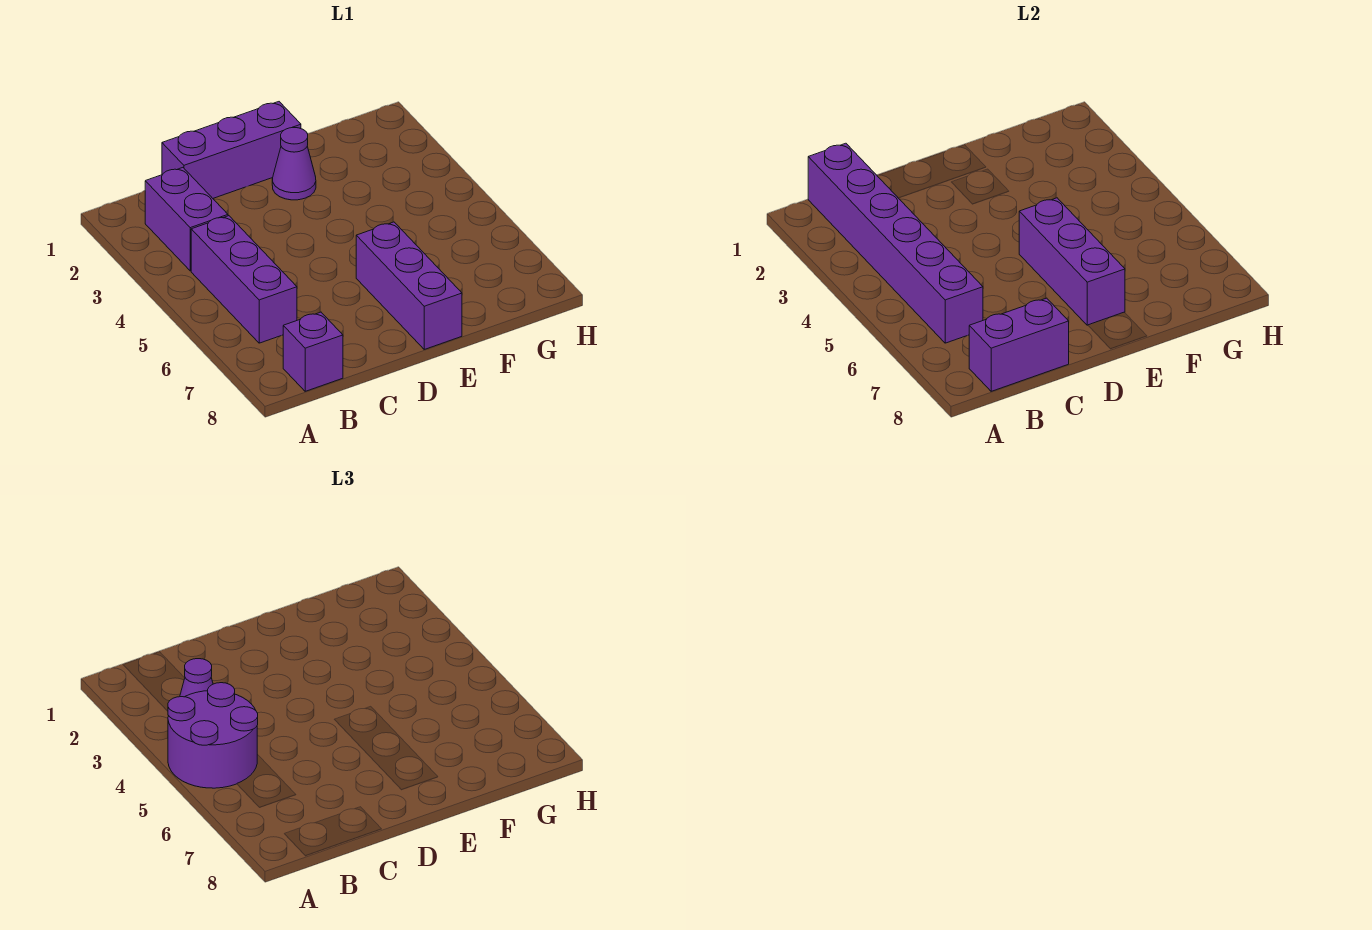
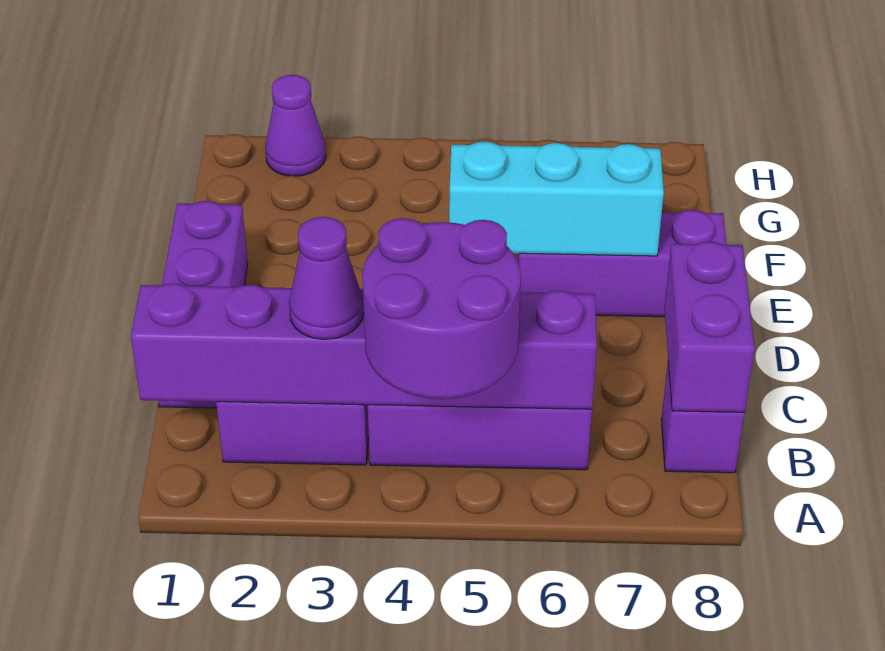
purple cone E2 level 1 -> purple cone H2 level 1
purple brick E5:E7 level 2 -> cyan brick E5:E7 level 2

